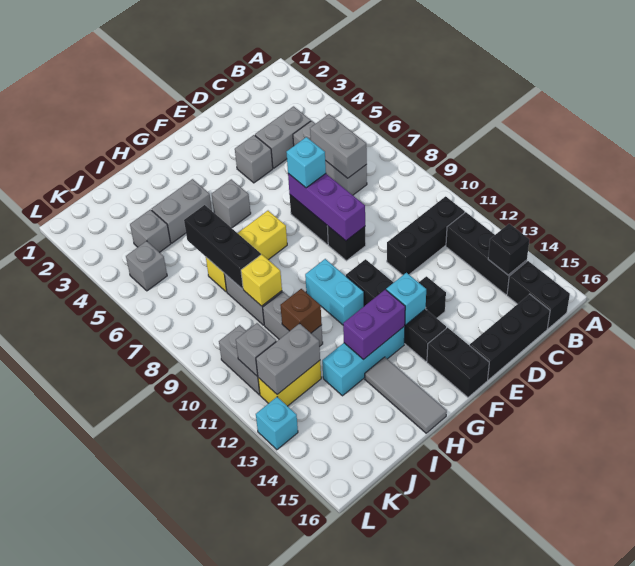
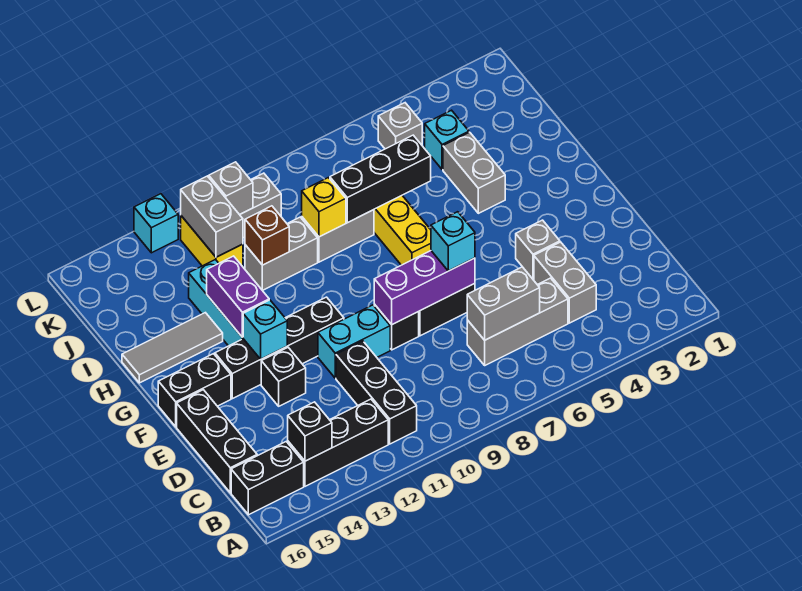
grey brick G5 level 1 -> none
cyan brick G10:G11 level 1 -> cyan brick E10:E11 level 1
grey brick J4 level 1 -> cyan brick J4 level 1

